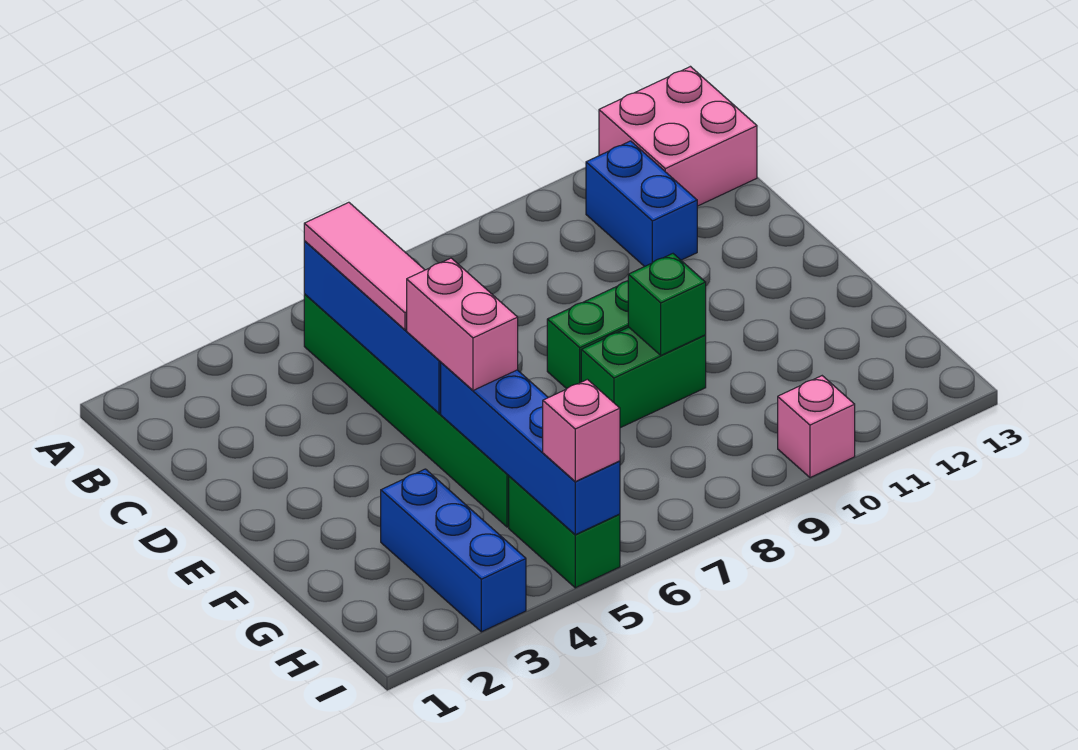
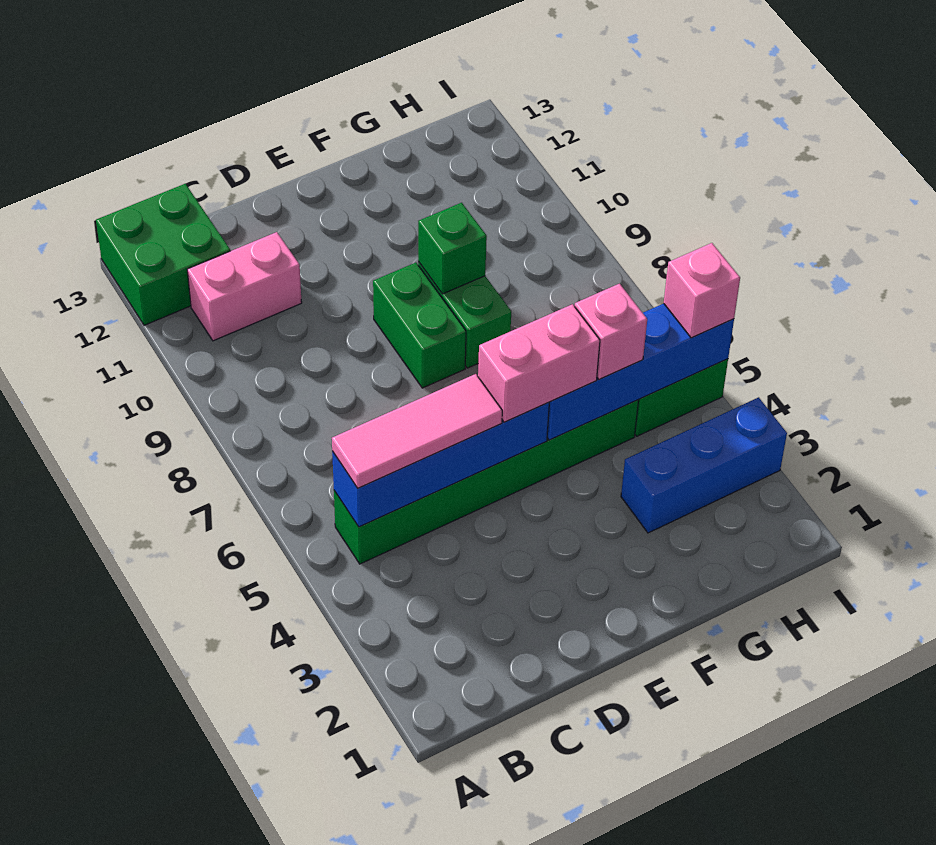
pink brick A12:B13 level 1 -> green brick A12:B13 level 1
blue brick B11:C11 level 1 -> pink brick B11:C11 level 1
pink brick I10 level 1 -> pink brick G5 level 3

